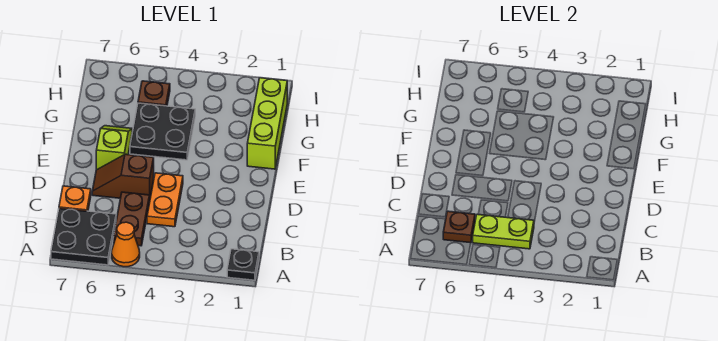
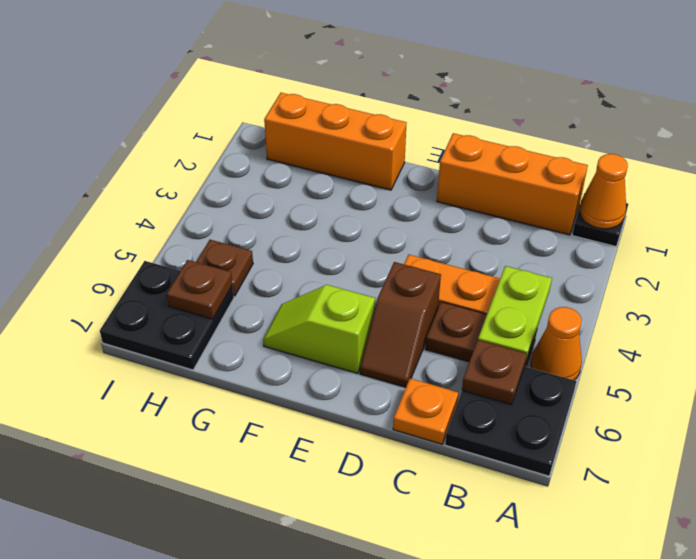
none -> orange cone A1 level 2
none -> orange brick B1:D1 level 1
lime brick F1:H1 level 1 -> orange brick F1:H1 level 1
black plate F4:G5 level 1 -> black plate H6:I7 level 1
none -> brown plate H6 level 2

